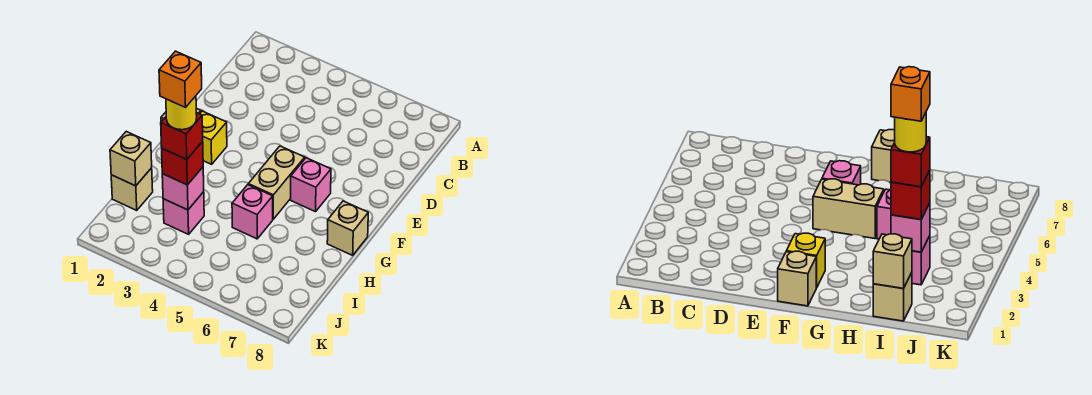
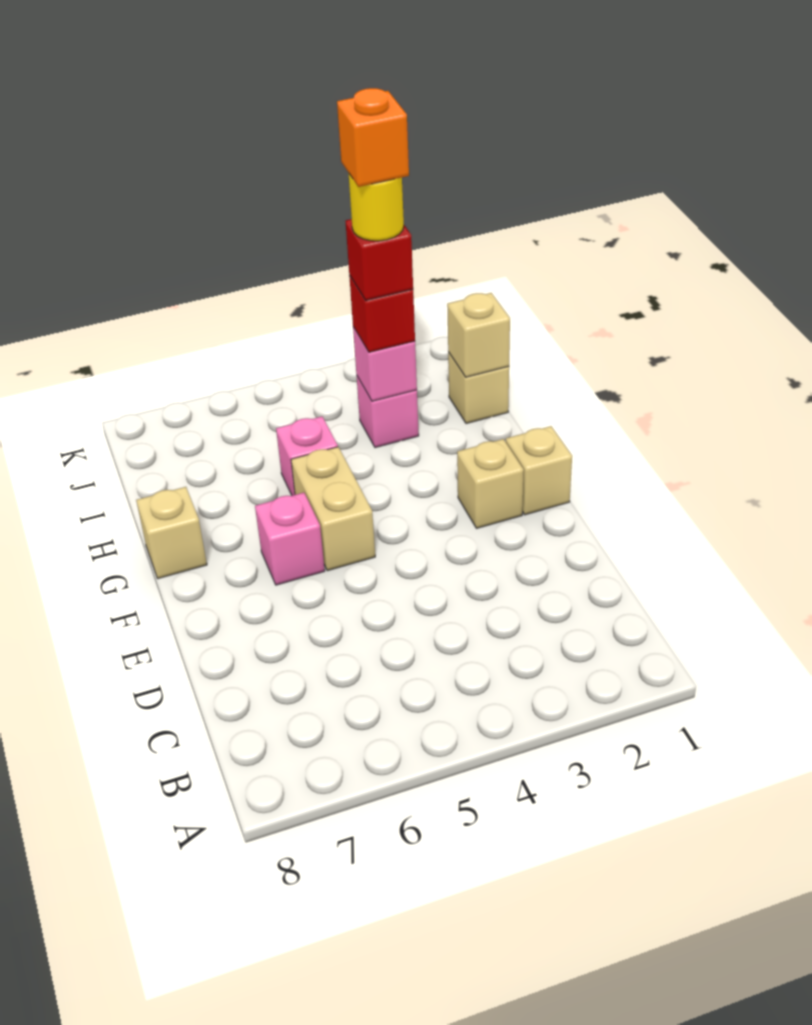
yellow brick F2 level 1 -> tan brick F2 level 1

